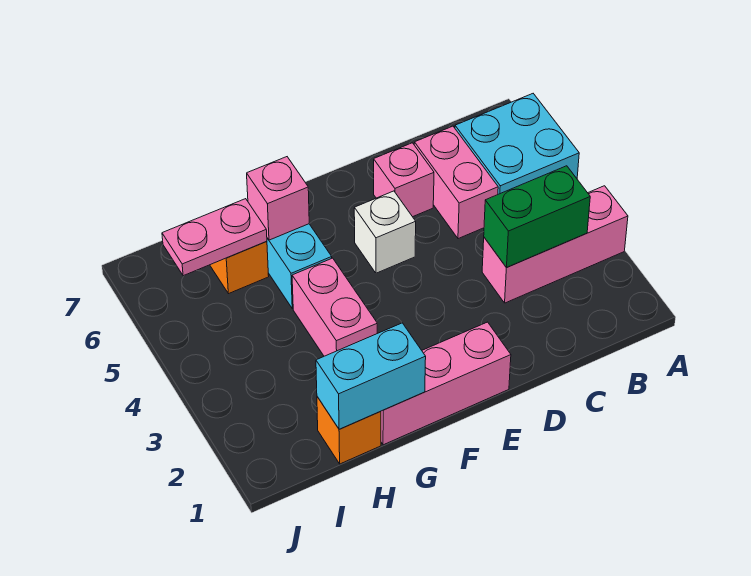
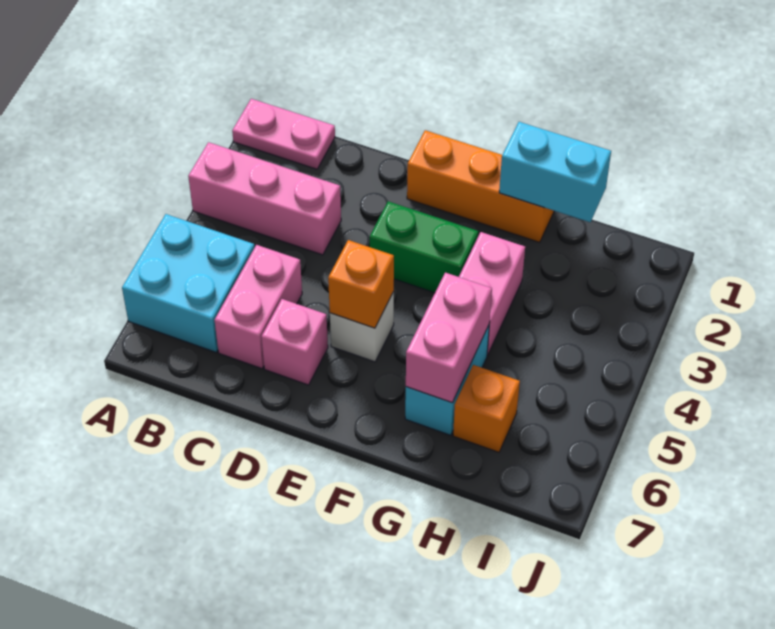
green brick B3:C3 level 2 -> green brick E3:F3 level 1
pink brick E1:G1 level 1 -> orange brick E1:G1 level 1
pink brick G6 level 2 -> pink brick G5:G6 level 2
orange brick H1 level 1 -> orange brick E5 level 2
pink plate H6:I6 level 2 -> pink plate A1:B1 level 1

